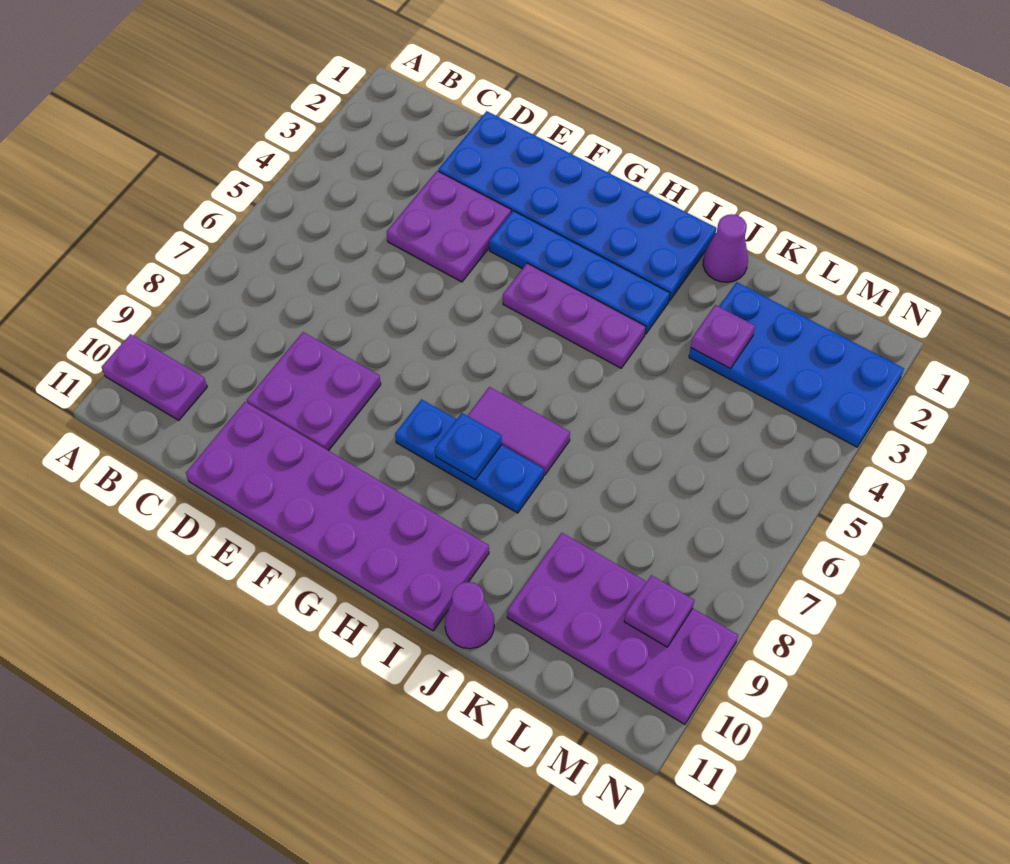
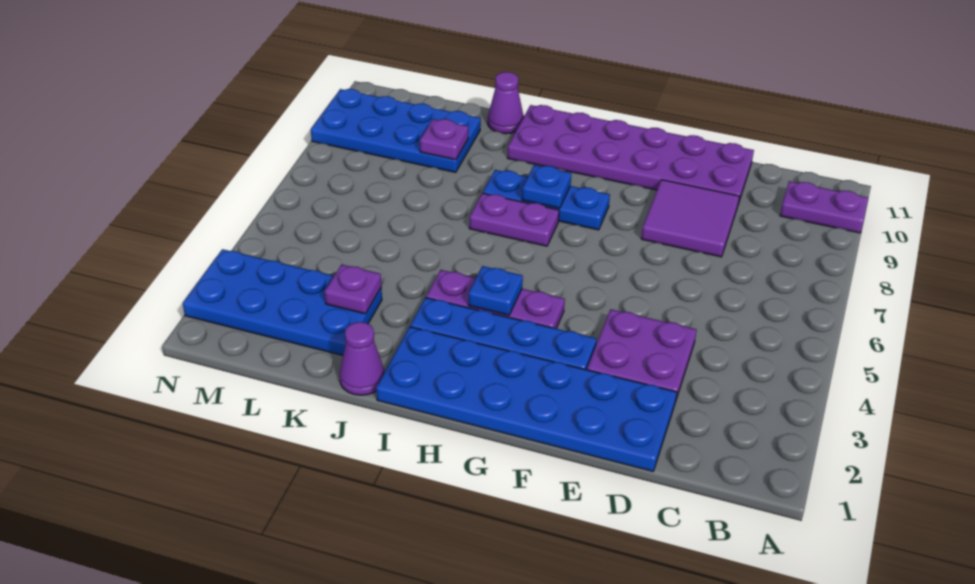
purple plate D8:E9 level 1 -> purple tile D8:E9 level 1
none -> blue plate H4 level 2
purple tile H7:I7 level 1 -> purple plate H7:I7 level 1
purple plate K9:N10 level 1 -> blue plate K9:N10 level 1
purple plate M9 level 2 -> purple plate K9 level 2

